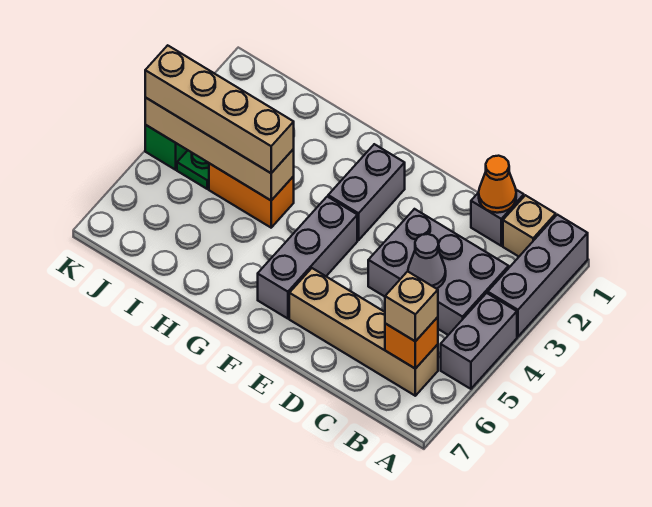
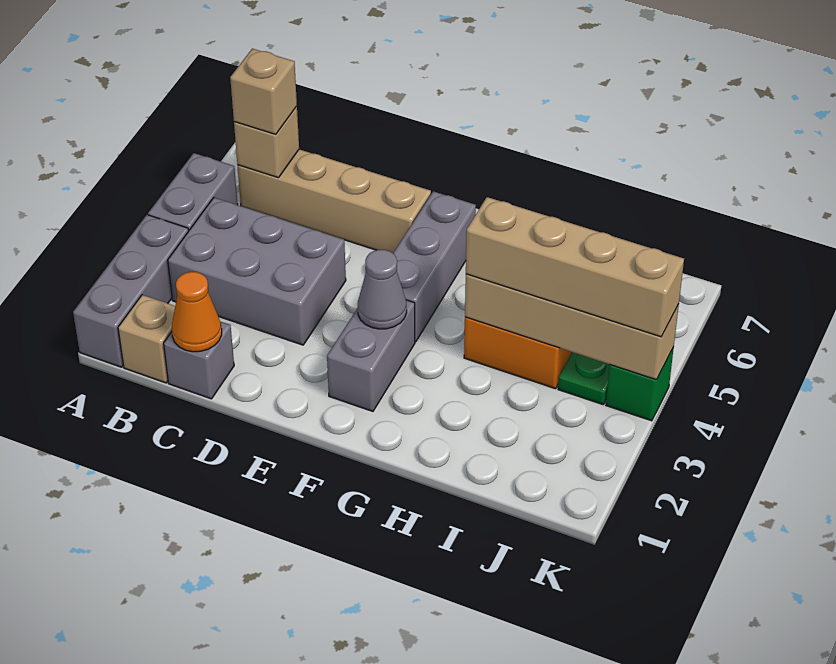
orange brick B6 level 2 -> tan brick B6 level 2
grey cone C4 level 2 -> grey cone F3 level 2

